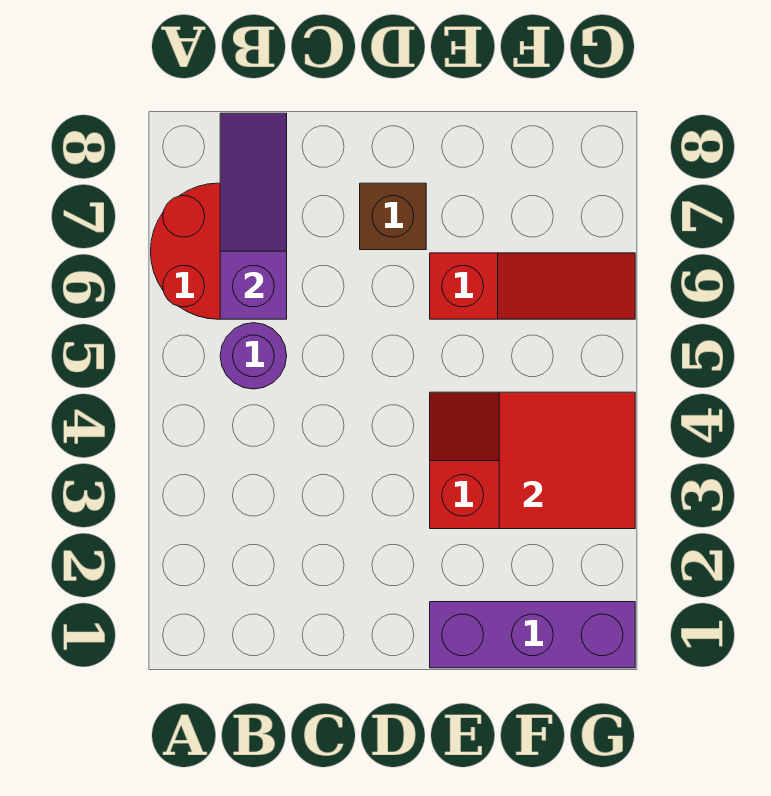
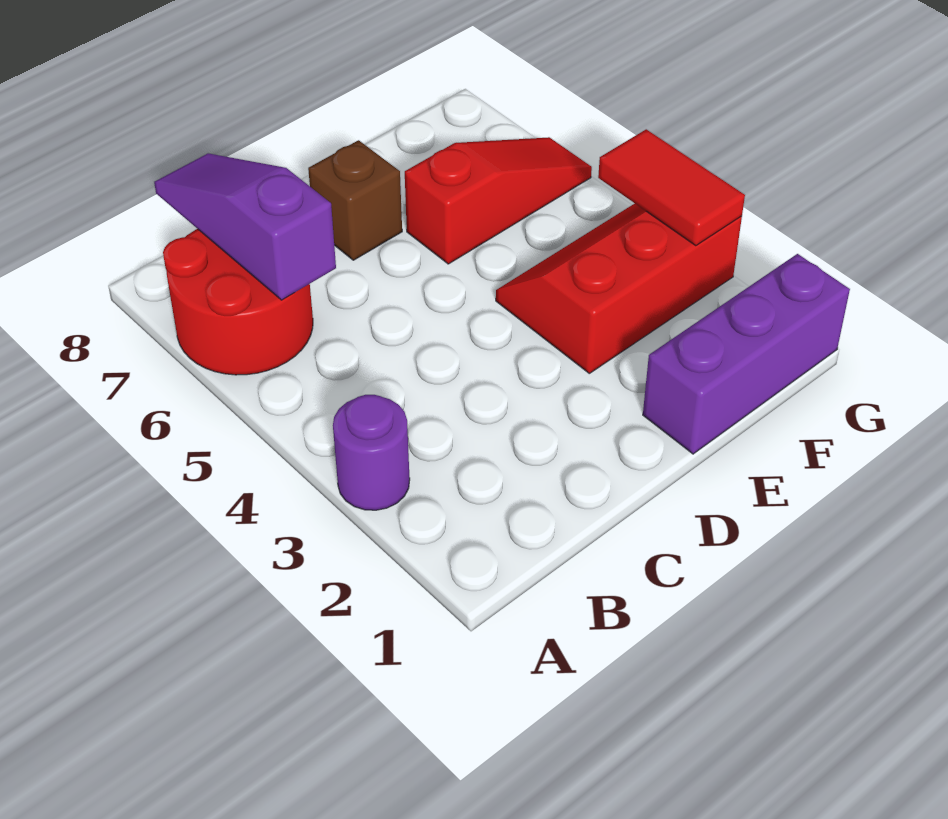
purple round brick B5 level 1 -> purple round brick A3 level 1
red tile F3:G4 level 2 -> red tile G3:G4 level 2

